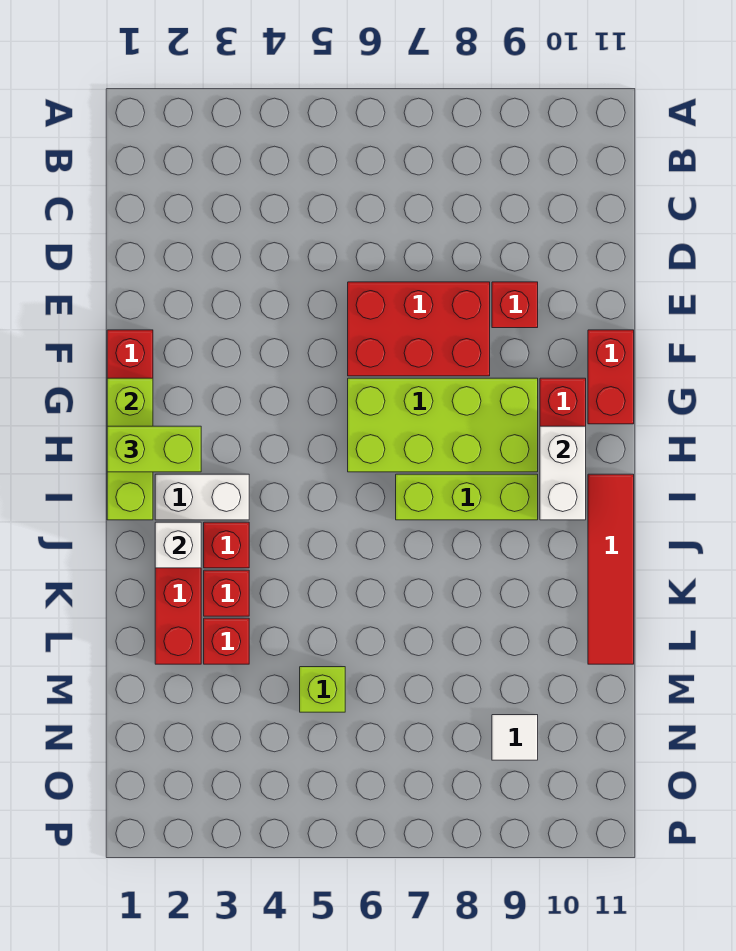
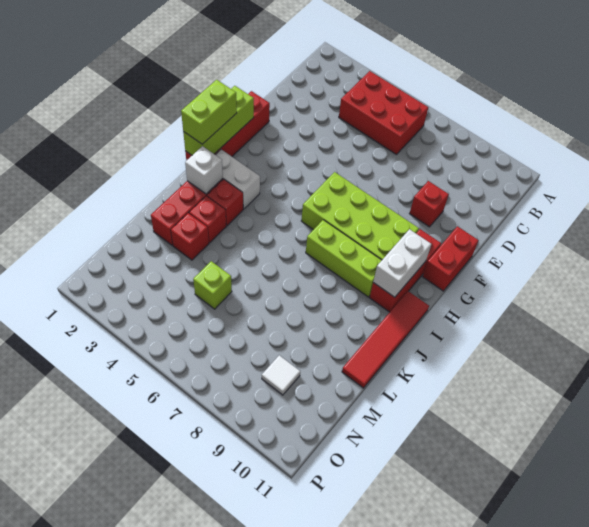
red brick E6:F8 level 1 -> red brick B4:C6 level 1
lime brick H1:H2 level 3 -> lime brick H1:I1 level 3

